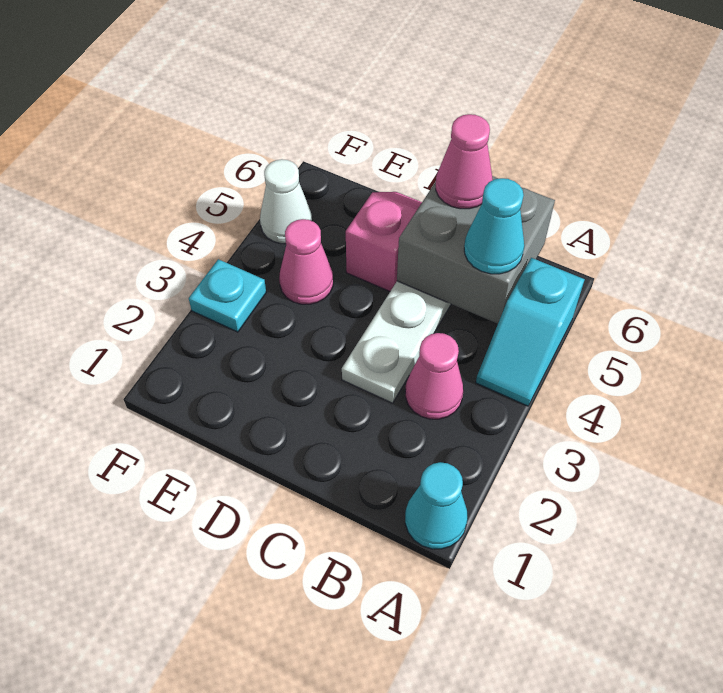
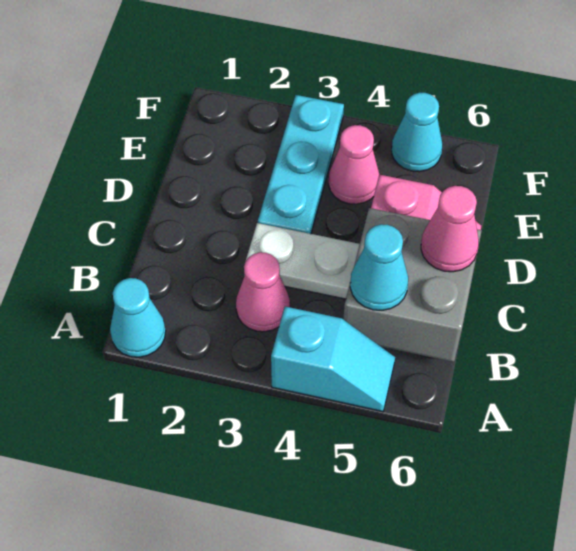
cyan slope A4:A5 level 1 top 5 -> cyan slope A4:A5 level 1 top 4
cyan plate F3 level 1 -> cyan plate D3:F3 level 1
white cone F5 level 1 -> cyan cone F5 level 1

